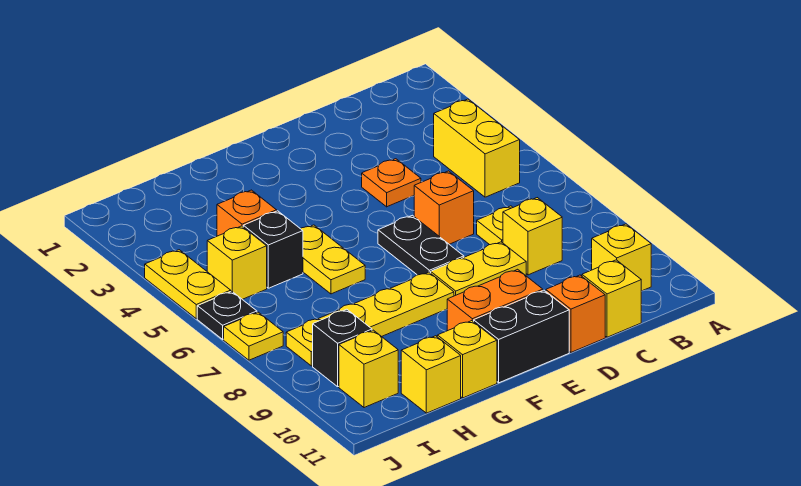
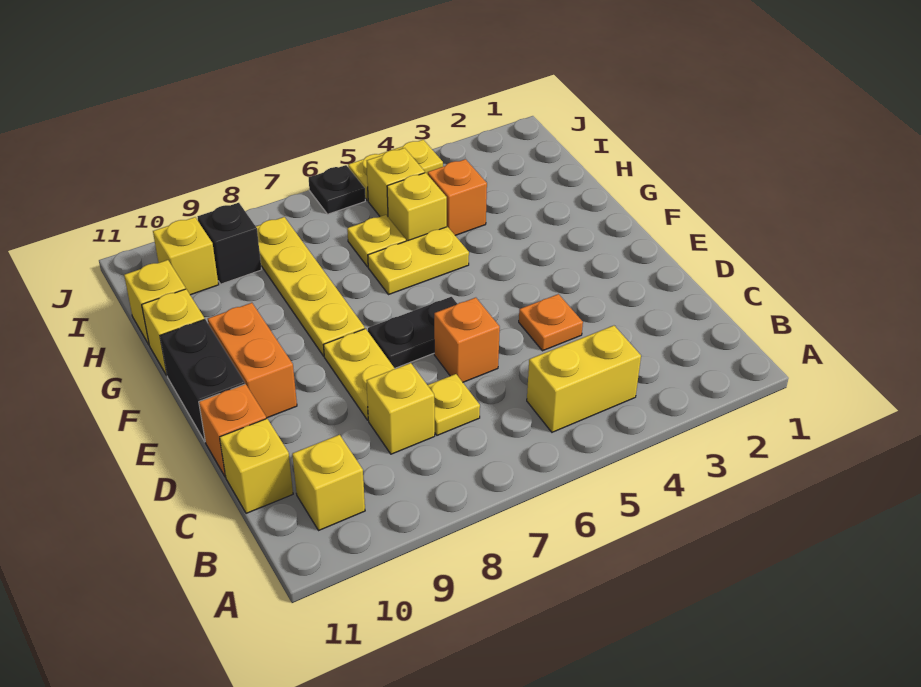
black brick H5 level 1 -> yellow brick H5 level 1
yellow plate J7 level 1 -> yellow plate H6 level 1

